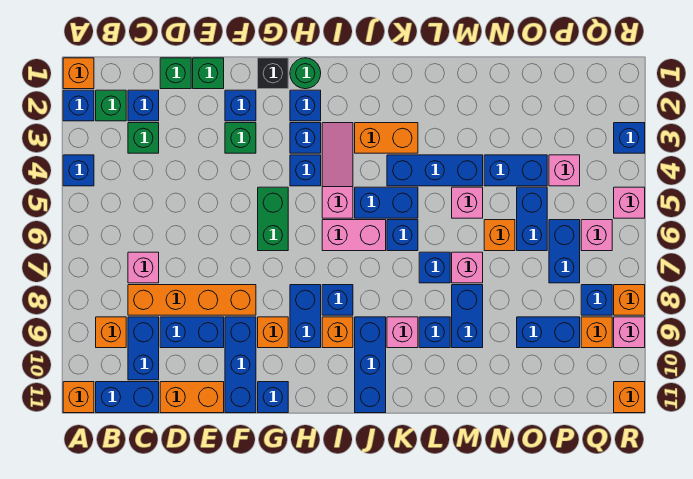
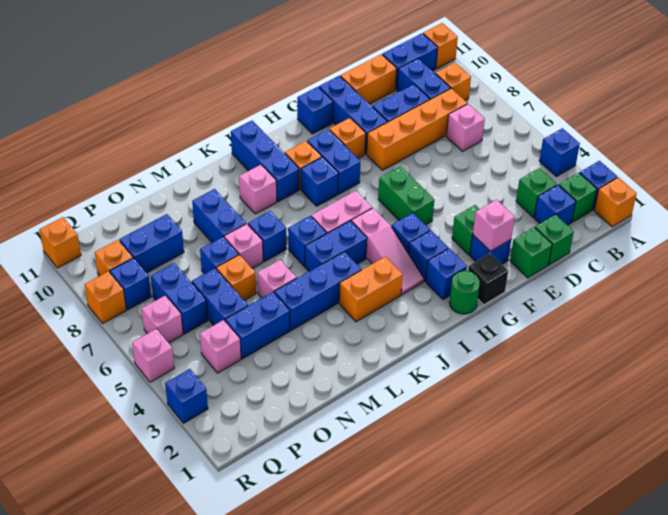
blue brick L9 level 1 -> blue brick N7 level 1
pink brick R9 level 1 -> pink brick F2 level 2

